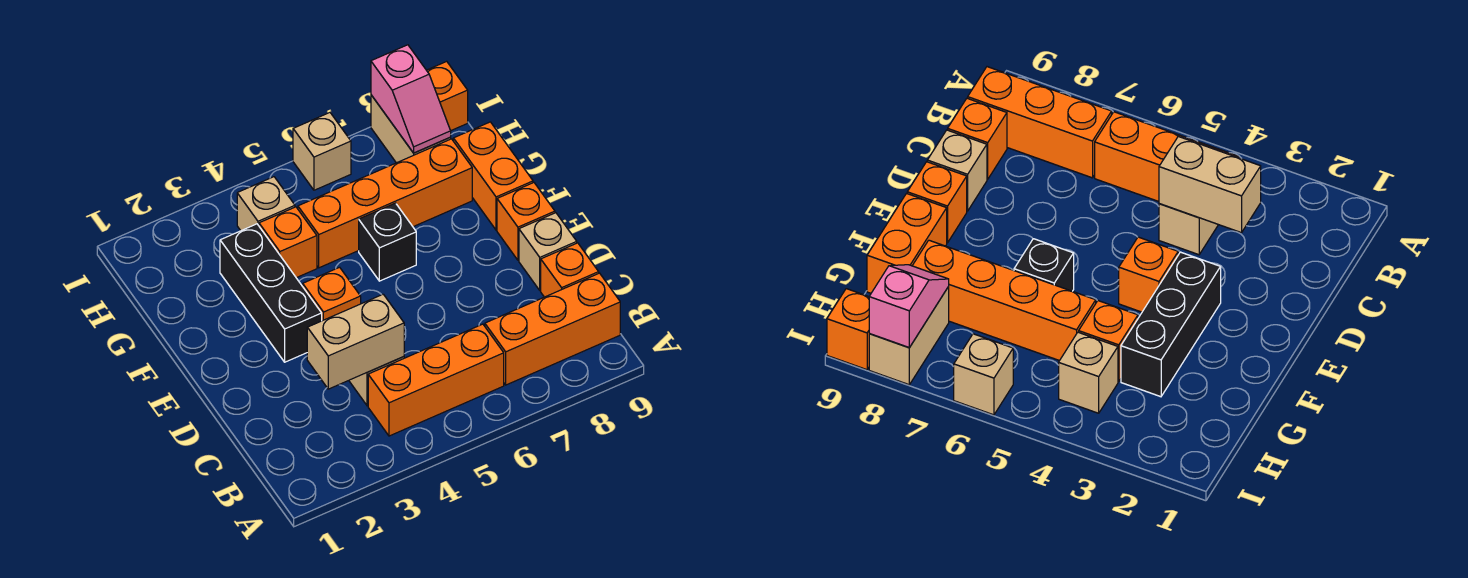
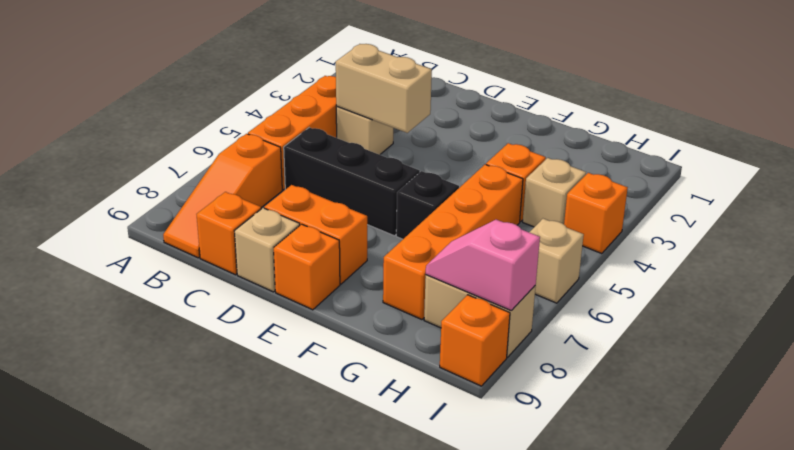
orange brick B7:B9 level 1 -> orange slope B7:B9 level 1 top 7
tan brick C3:C4 level 2 -> tan brick C4:D4 level 2
black brick E3:G3 level 1 -> black brick C6:E6 level 1
orange brick E4 level 1 -> orange brick I4 level 1
orange brick F9:G9 level 1 -> orange brick D8:E8 level 1

